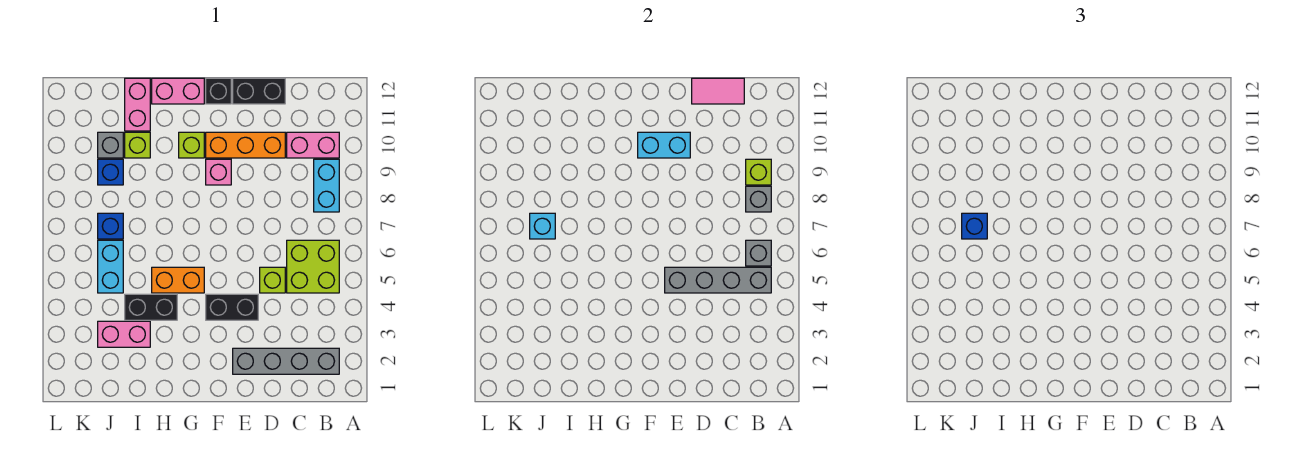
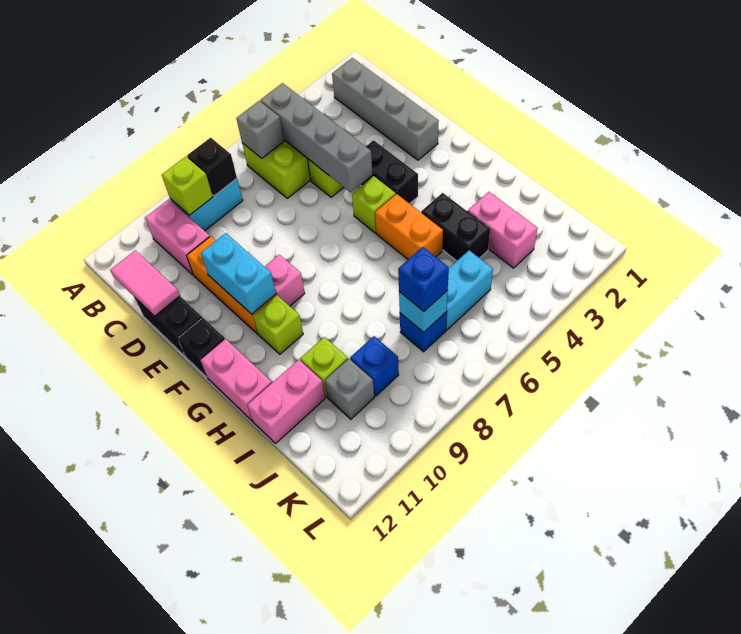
grey brick B8 level 2 -> black brick B8 level 2
none -> lime brick F5 level 1

